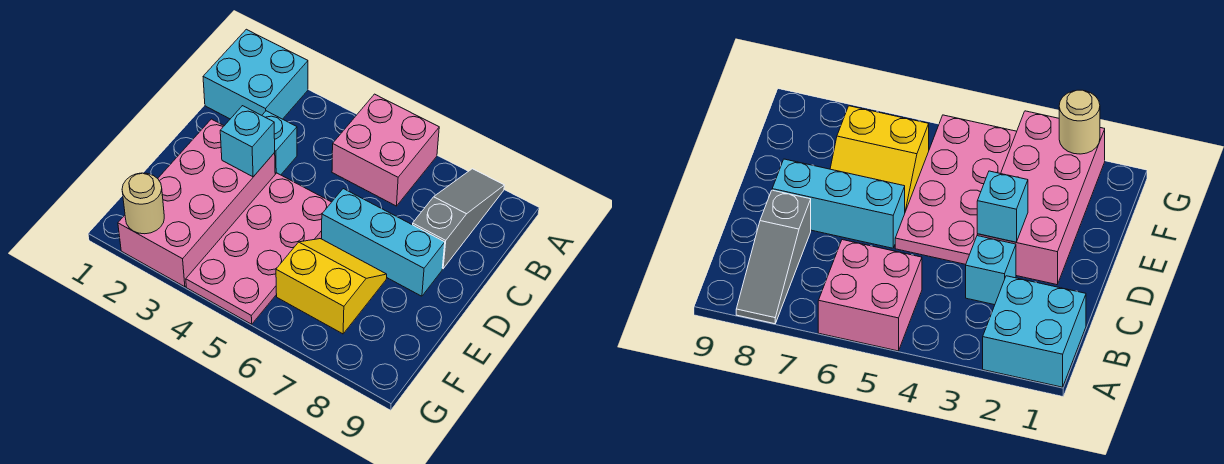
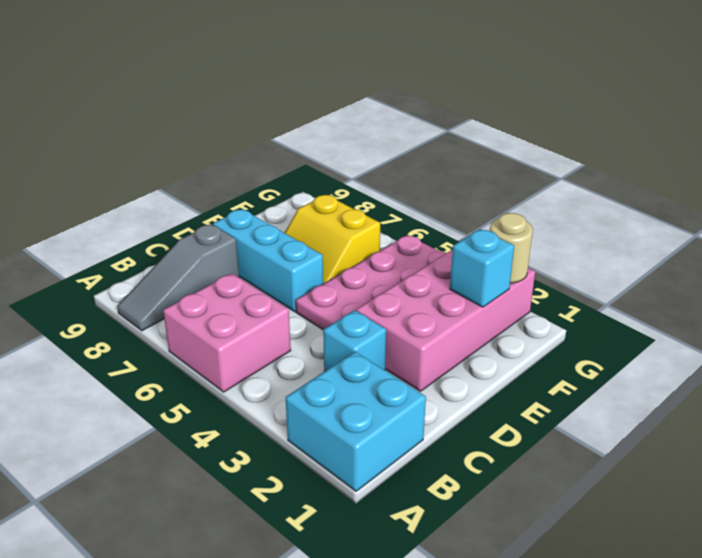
cyan brick D3 level 2 -> cyan brick F2 level 2

